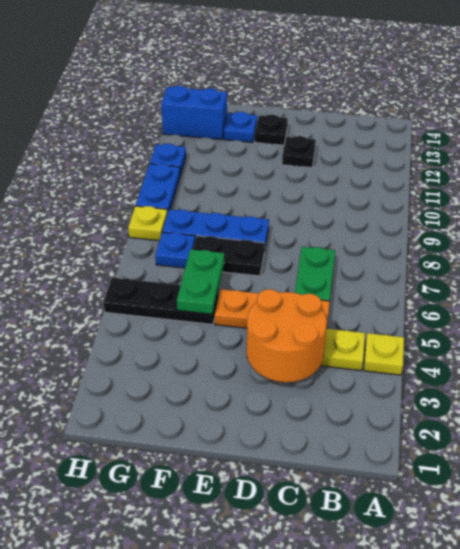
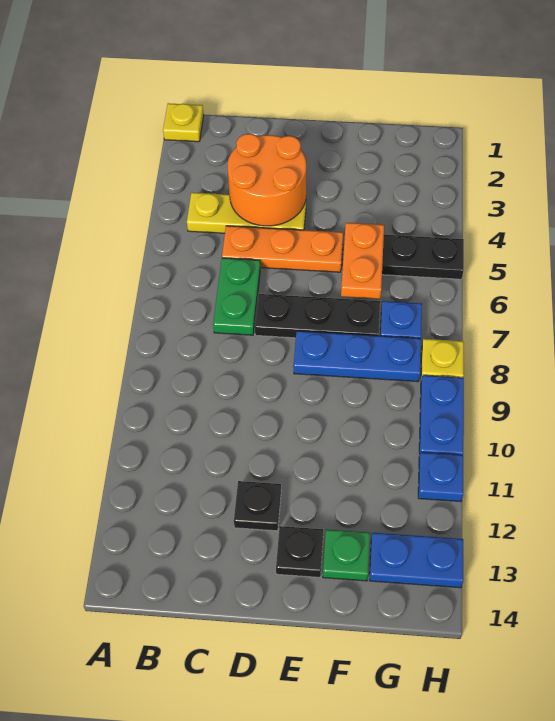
yellow plate A4 level 1 -> yellow plate A1 level 1
black plate E7:F7 level 1 -> black plate D7:F7 level 1
green plate F5:F6 level 2 -> orange plate F5:F6 level 2
blue plate F13 level 1 -> green plate F13 level 1
blue brick G13:H13 level 1 -> blue plate G13:H13 level 1

